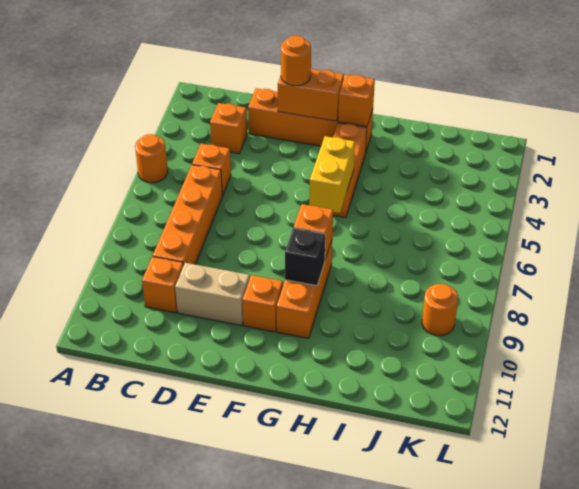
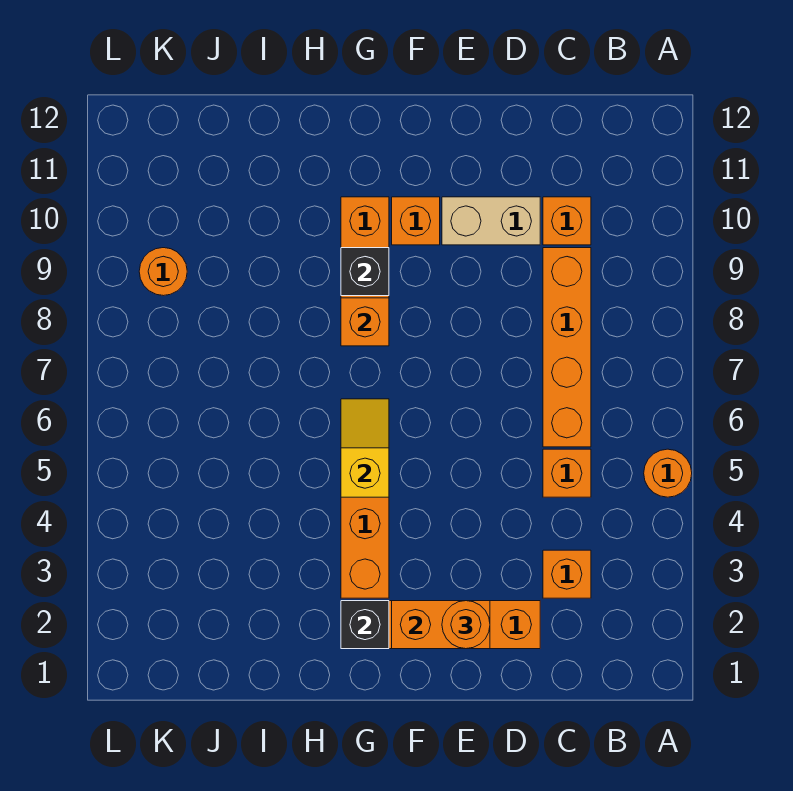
orange brick G2 level 2 -> black brick G2 level 2
yellow brick G5:G6 level 2 -> yellow slope G5:G6 level 2 top 5

